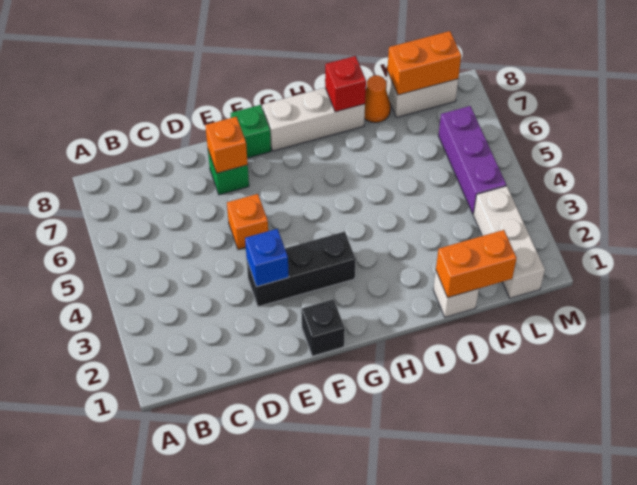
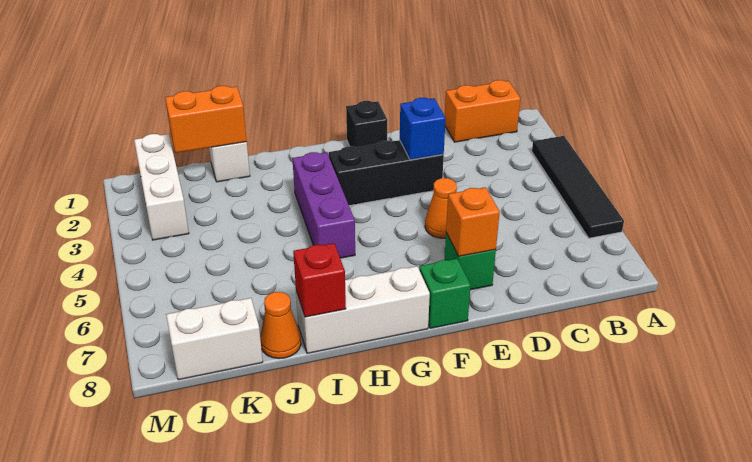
none -> black tile A3:A6 level 1
orange brick E5 level 1 -> orange cone E5 level 1
orange brick K8:L8 level 2 -> orange brick B1:C1 level 1
purple brick L4:L6 level 1 -> purple brick H3:H5 level 1

